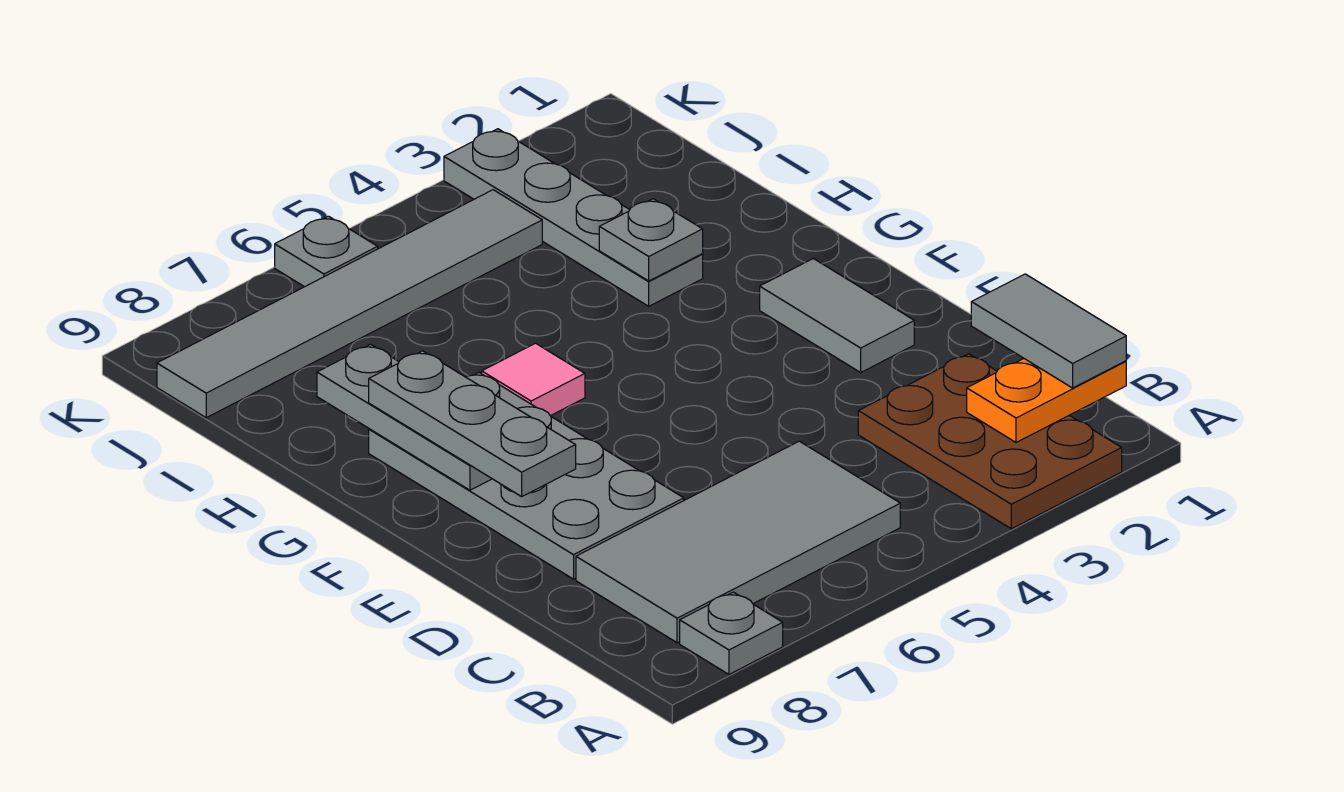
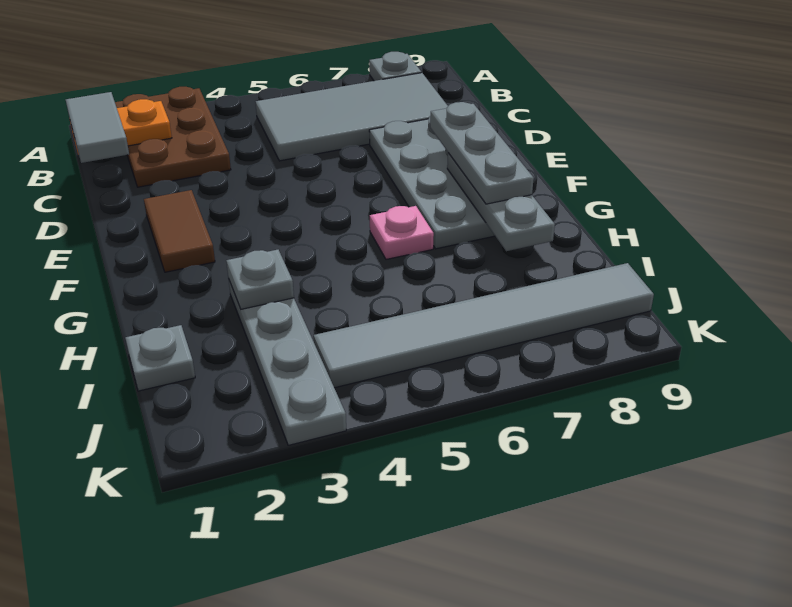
grey tile E2:F2 level 1 -> brown tile E2:F2 level 1
pink tile G6 level 1 -> pink plate G6 level 1
grey plate K6 level 1 -> grey plate I1 level 1

